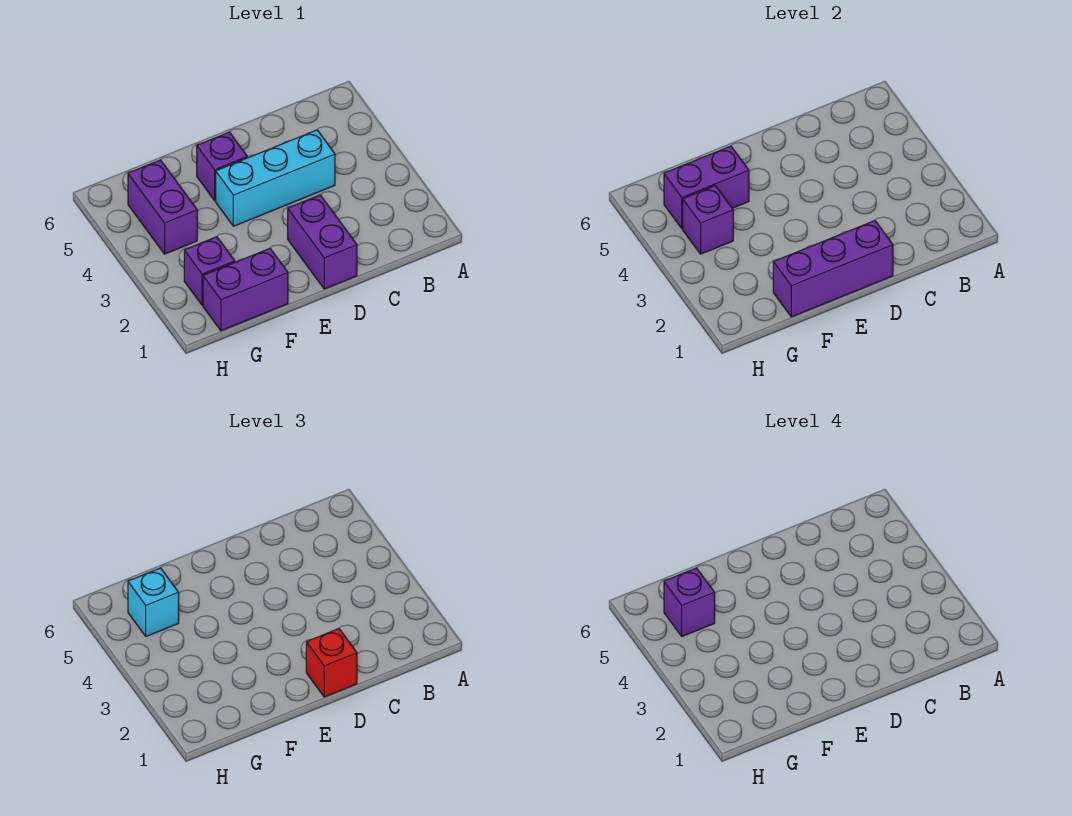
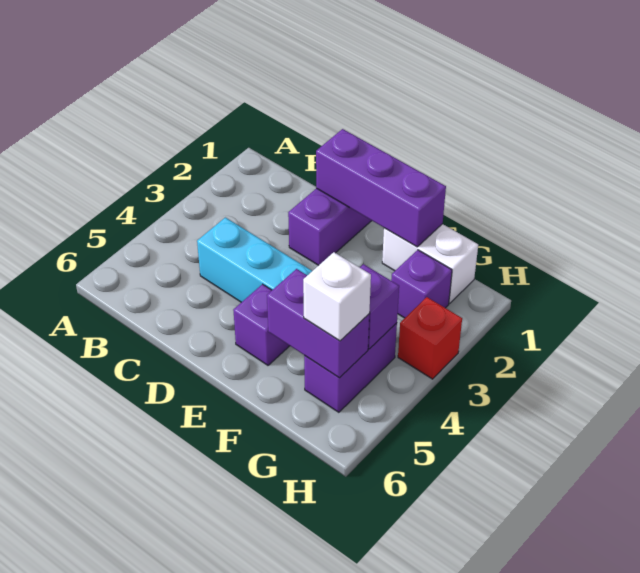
red brick D1 level 3 -> red brick H3 level 1
purple brick F1:G1 level 1 -> white brick F1:G1 level 1
cyan brick G5 level 3 -> white brick G5 level 3
purple brick G5 level 4 -> none

